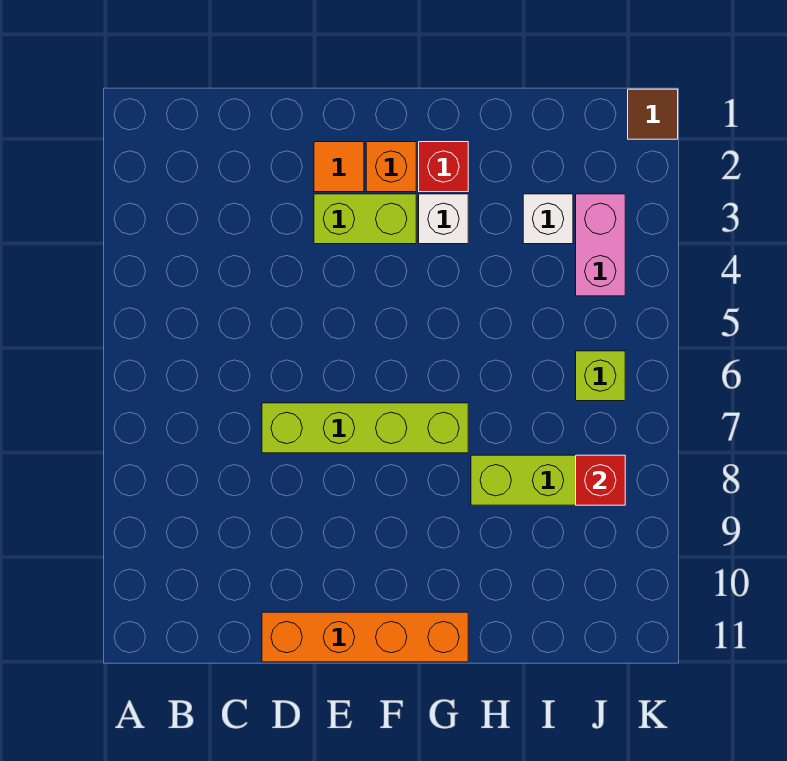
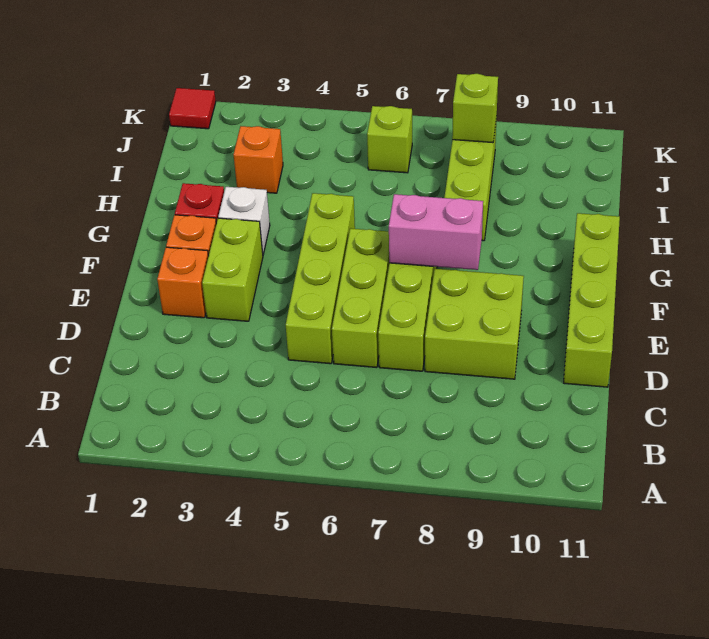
none -> lime brick D5:G5 level 1
none -> lime brick D6:F6 level 1
none -> lime brick D8:E9 level 1
orange brick D11:G11 level 1 -> lime brick D11:G11 level 1
orange tile E2 level 1 -> orange brick E2 level 1
white brick I3 level 1 -> orange brick I3 level 1
pink brick J3:J4 level 1 -> pink brick F7:F8 level 2
red brick J8 level 2 -> lime brick J8 level 2
brown tile K1 level 1 -> red tile K1 level 1

